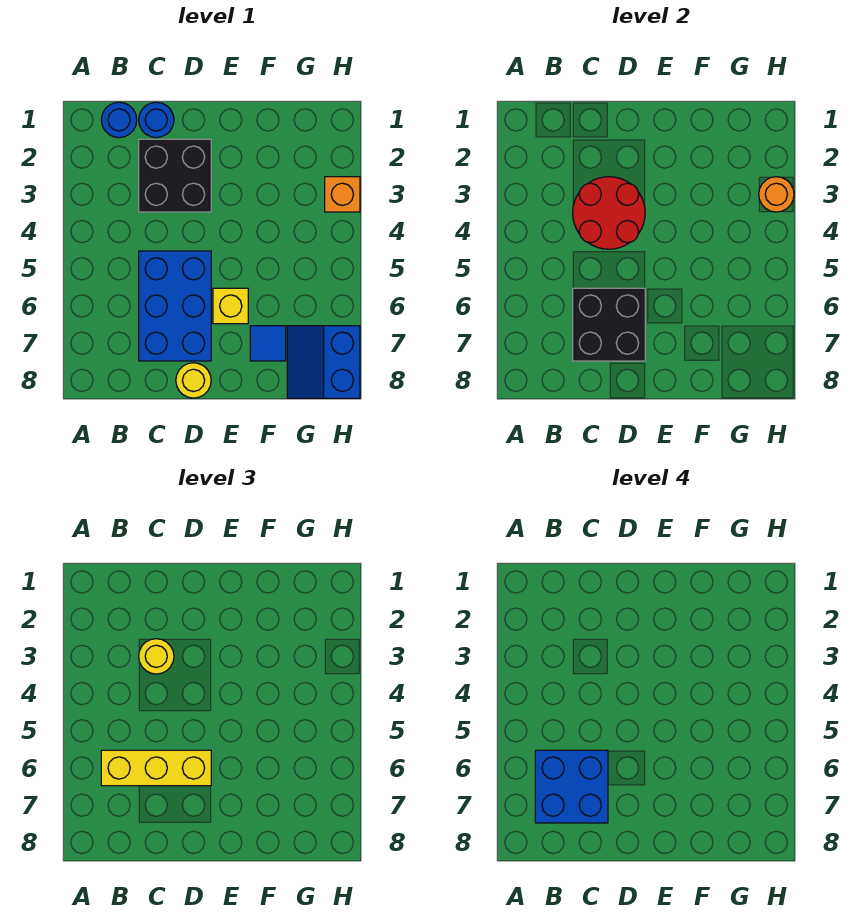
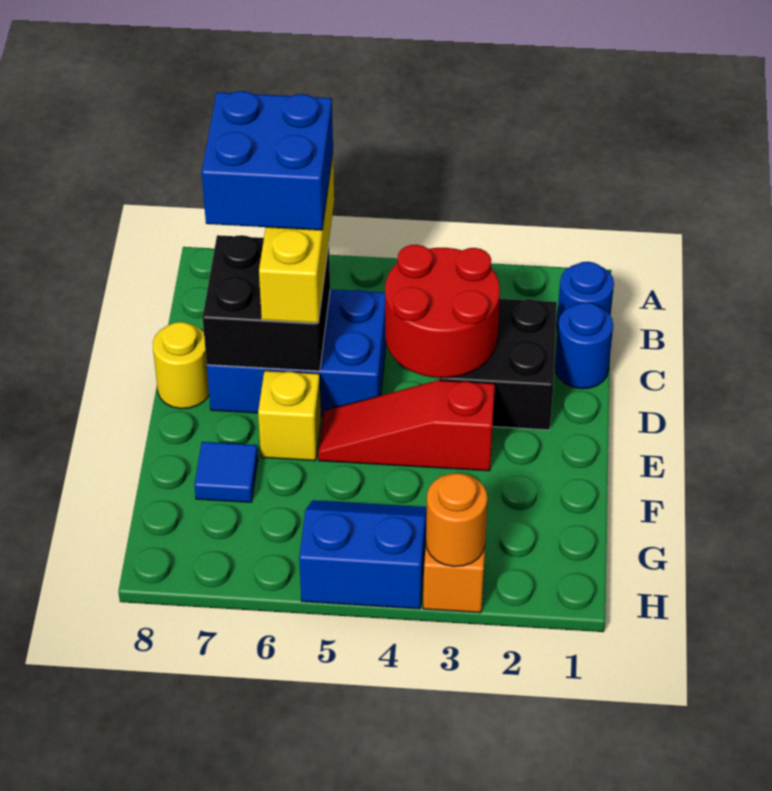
yellow round brick C3 level 3 -> none
none -> red slope E3:E5 level 1 top 3
blue slope G7:H8 level 1 top H -> blue slope G4:H5 level 1 top H

